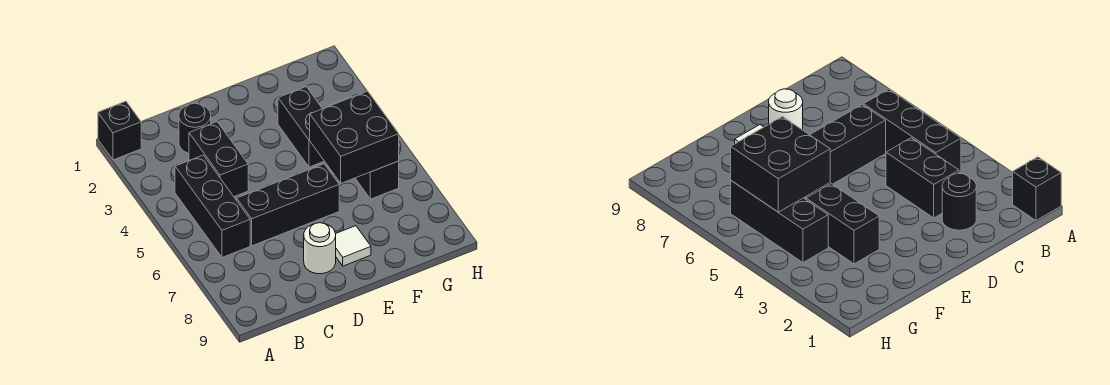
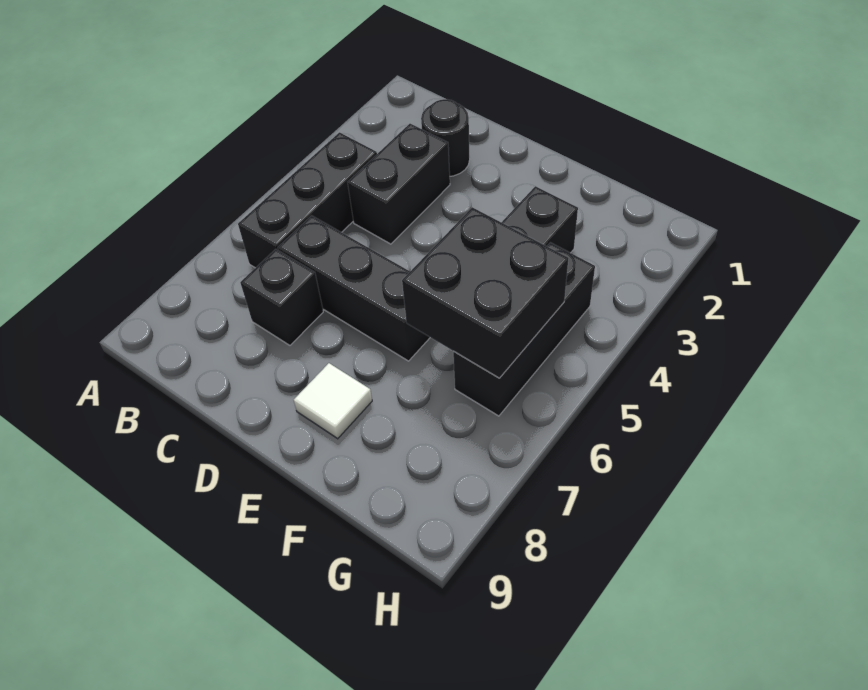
black brick A1 level 1 -> black brick C7 level 1
white round brick D8 level 1 -> none

